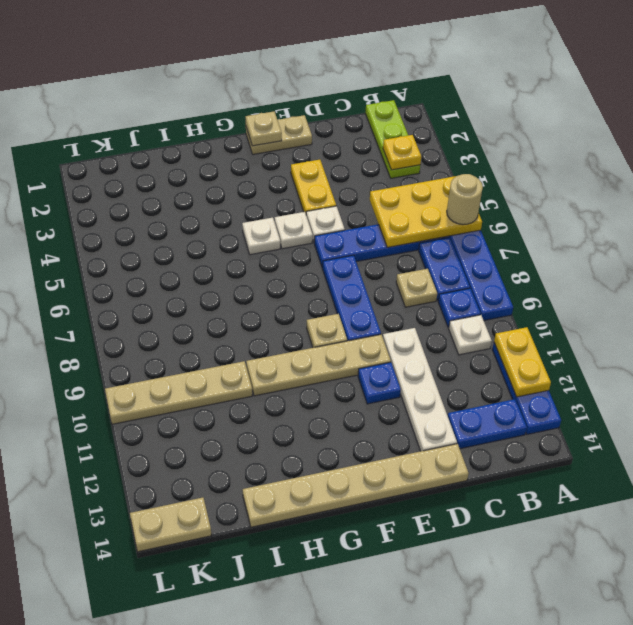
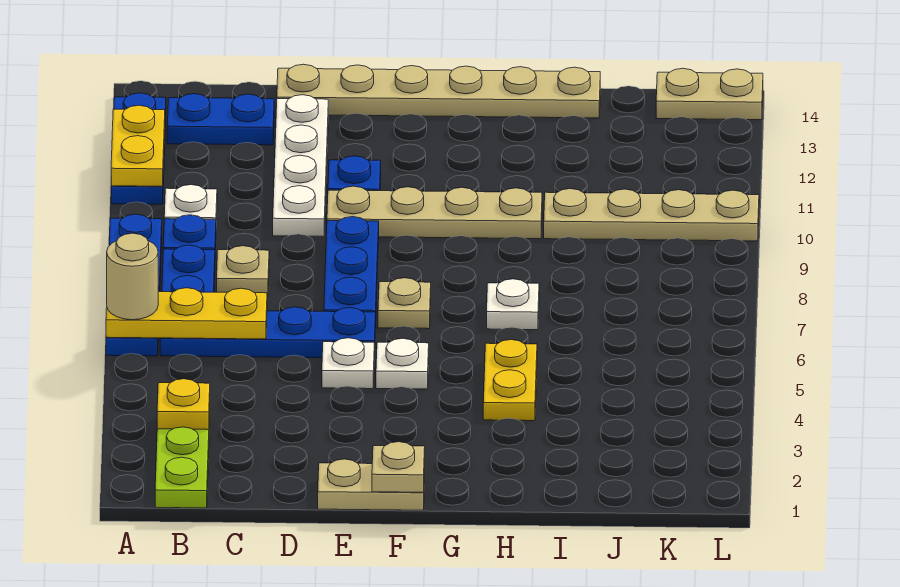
yellow plate A5:C6 level 2 -> yellow plate A6:C6 level 2
yellow plate E3:E4 level 1 -> yellow plate H4:H5 level 1
tan plate F9 level 1 -> tan plate F7 level 1
white plate G5 level 1 -> white plate H7 level 1

